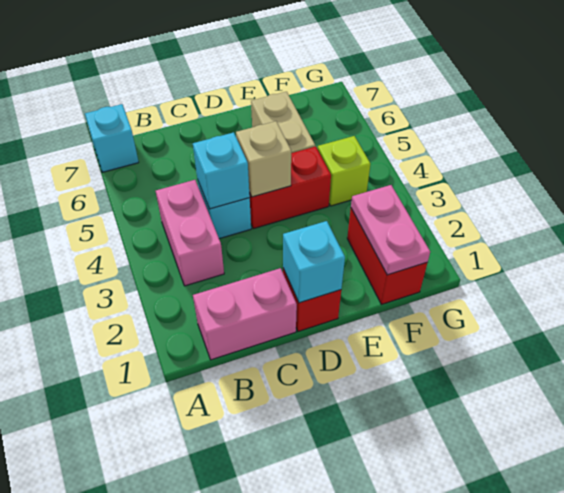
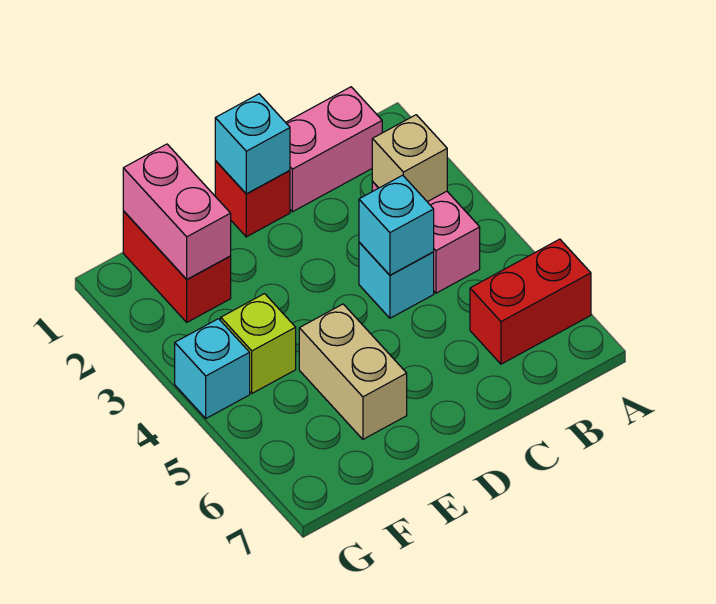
cyan brick A7 level 1 -> cyan brick G4 level 1
red brick D4:E4 level 1 -> red brick A6:B6 level 1
tan brick D4 level 2 -> tan brick B3 level 2
pink plate F1:F2 level 2 -> pink brick F1:F2 level 2

